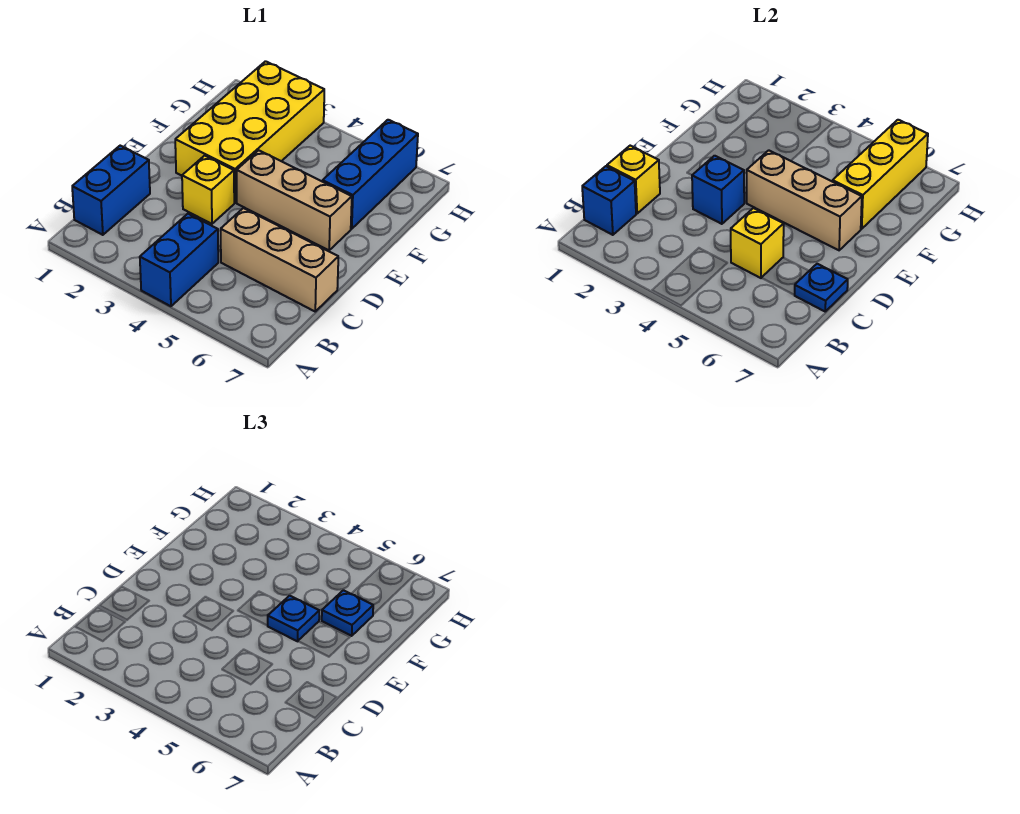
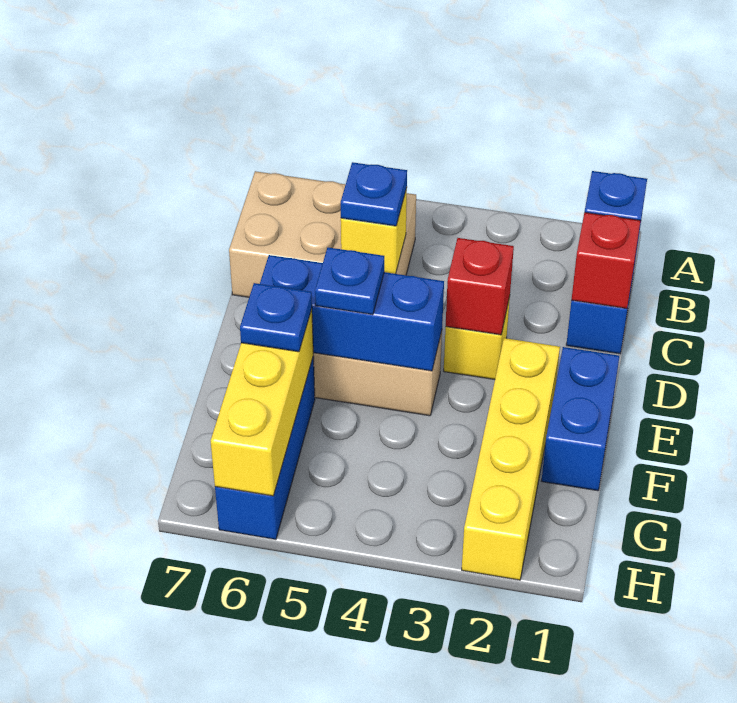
blue brick A4:B4 level 1 -> blue brick E1:F1 level 1
yellow brick C1 level 2 -> red brick C1 level 2
tan brick C5:C7 level 1 -> tan brick B5:C7 level 1
blue plate C7 level 2 -> blue plate C5 level 3
blue brick D3 level 2 -> red brick D3 level 2
yellow brick E2:H3 level 1 -> yellow brick E2:H2 level 1
tan brick E4:E6 level 2 -> blue brick E4:E6 level 2

